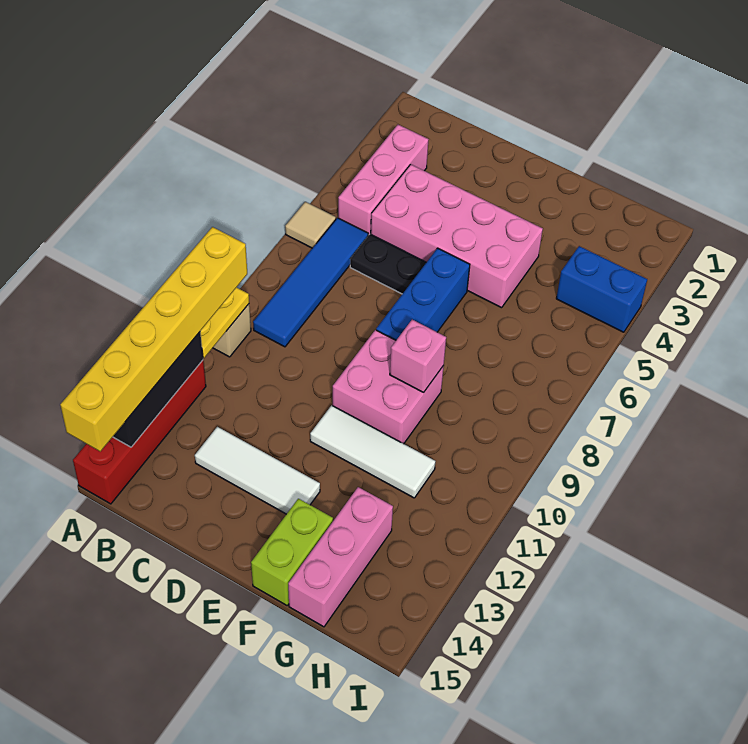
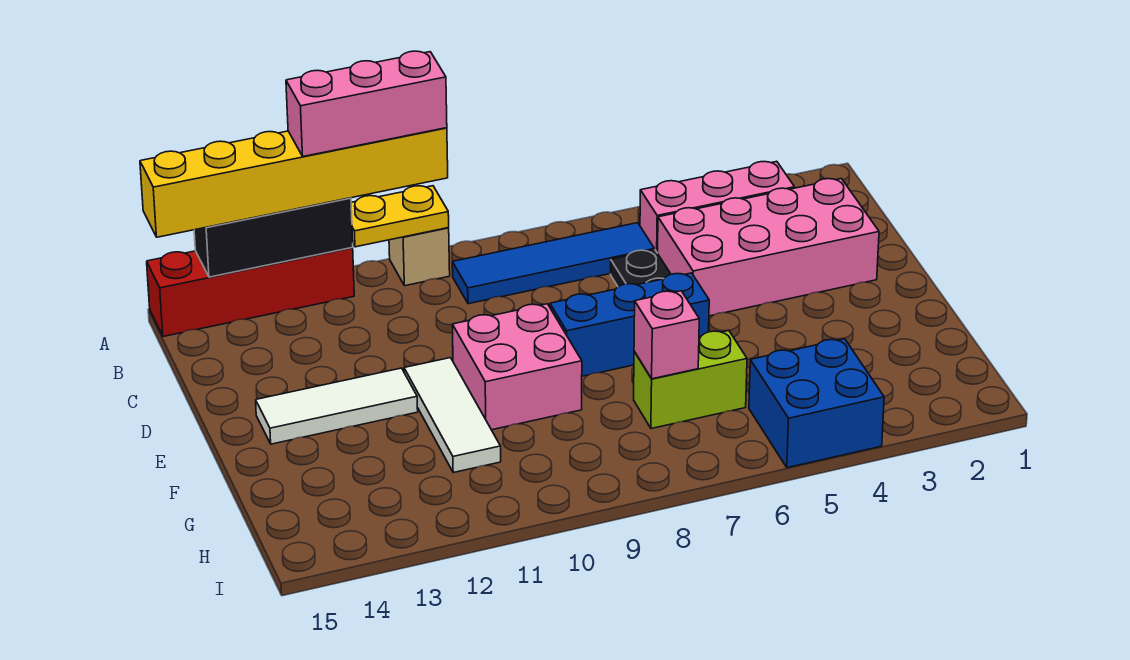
tan tile A6 level 1 -> none
pink brick C4:F5 level 1 -> pink brick C2:D5 level 1
white tile C13:E13 level 1 -> white tile E12:E14 level 1
pink brick F9 level 2 -> pink brick G7 level 2
lime brick F14:F15 level 1 -> lime brick G6:G7 level 1
pink brick G13:G15 level 1 -> pink brick A10:A12 level 4
blue brick H4:I4 level 1 -> blue brick H4:I5 level 1

